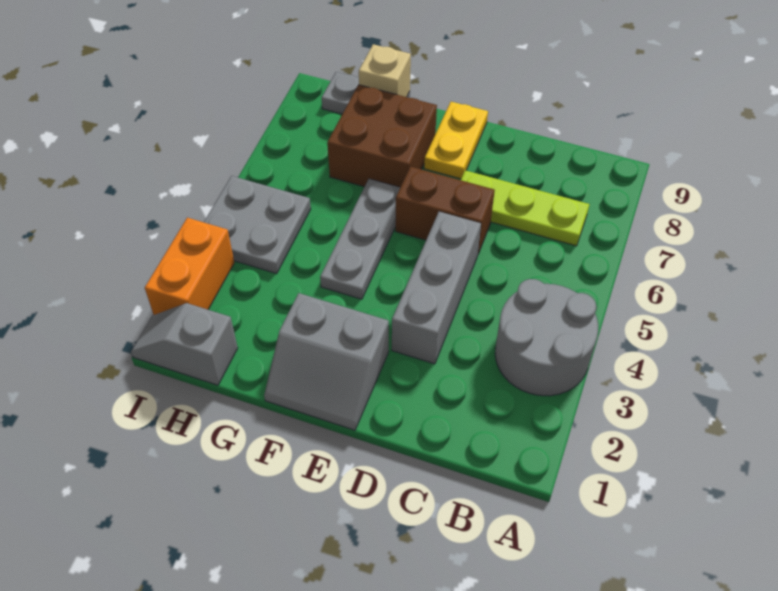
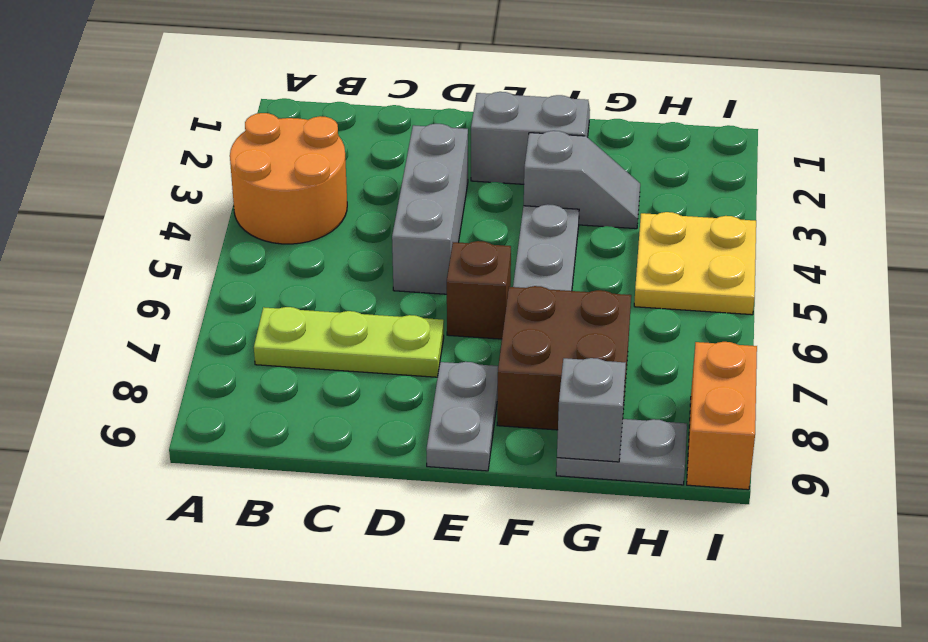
grey round brick A3:B4 level 1 -> orange round brick A3:B4 level 1
brown brick D6:E6 level 1 -> brown brick E6 level 1
yellow plate E8:E9 level 1 -> grey plate E8:E9 level 1
tan brick G9 level 2 -> grey brick G9 level 2
grey slope H1:I1 level 1 top H -> grey slope F3:G3 level 1 top F
grey plate H4:I5 level 1 -> yellow plate H4:I5 level 1
orange brick I2:I3 level 1 -> orange brick I8:I9 level 1

